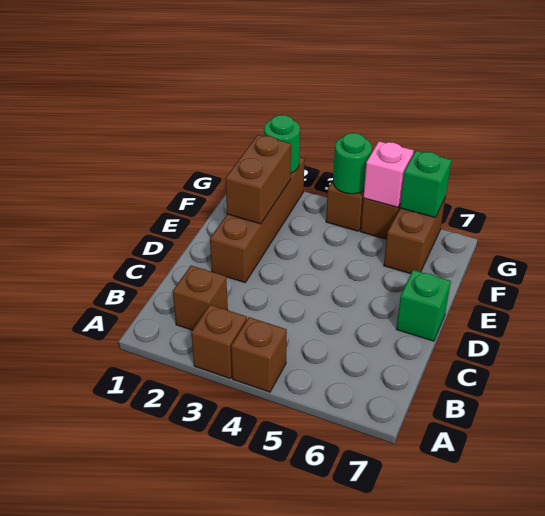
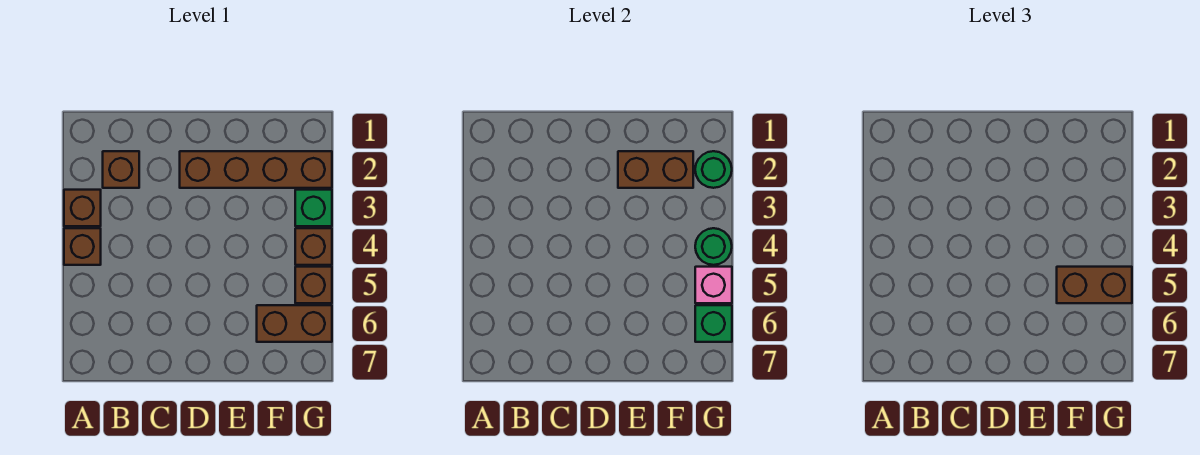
green brick D7 level 1 -> green brick G3 level 1
none -> brown brick F5:G5 level 3

